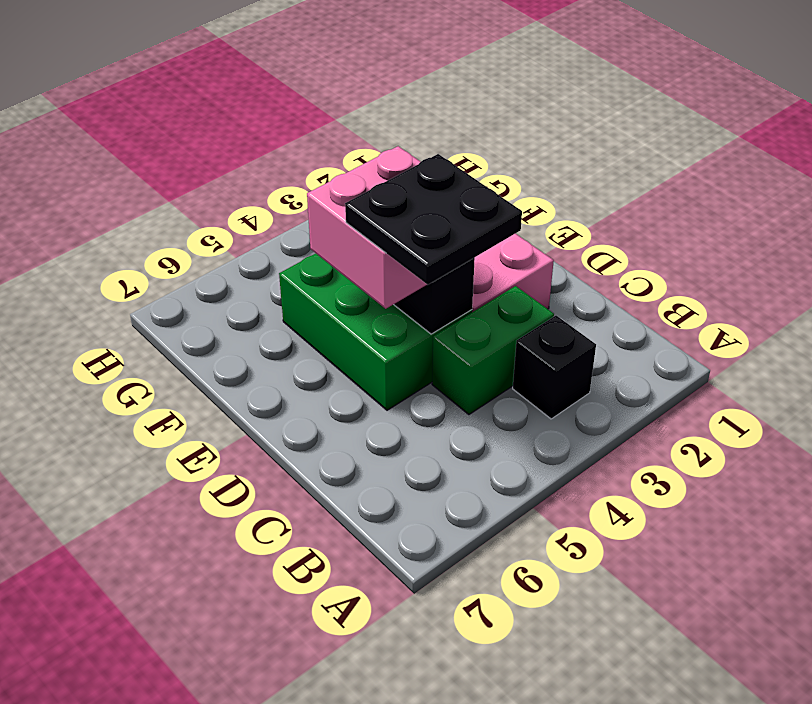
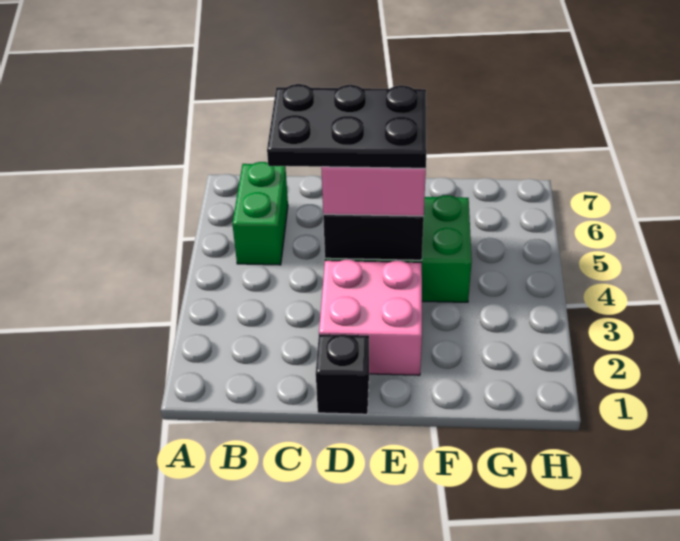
black brick B3 level 1 -> black brick D1 level 1
green brick C3:C4 level 1 -> green brick B5:B6 level 1
black plate C4:D5 level 4 -> black plate C4:E5 level 4

